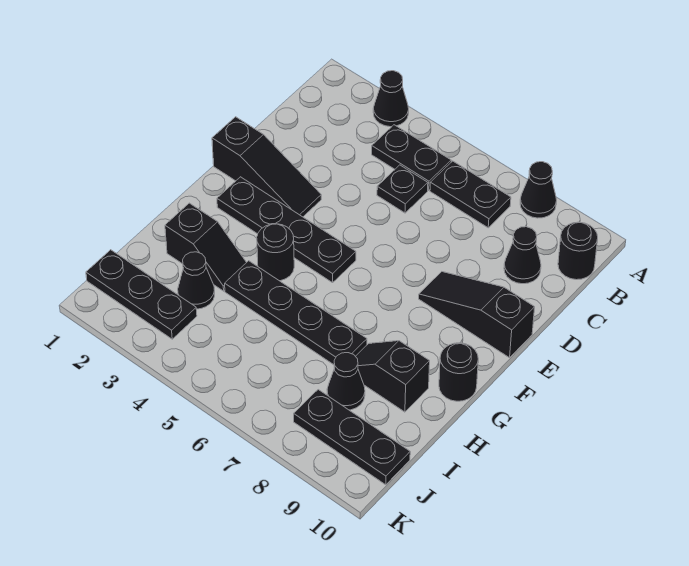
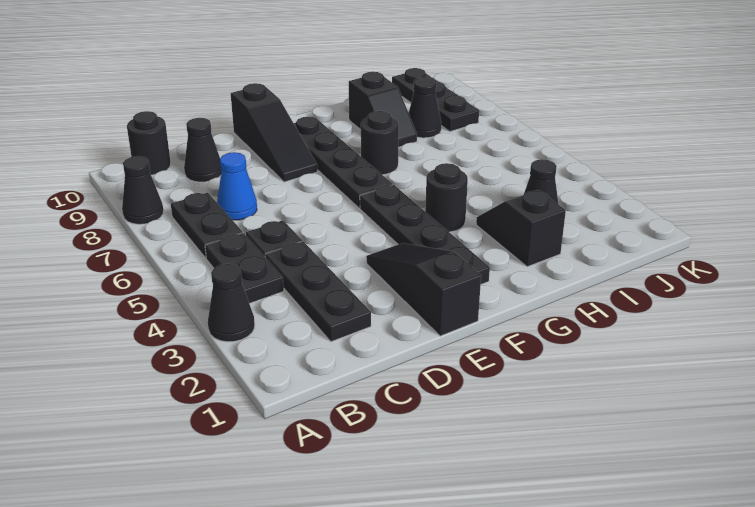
none -> blue cone C7 level 1
black round brick G10 level 1 -> black round brick G7 level 1
black plate H4:H7 level 1 -> black plate F6:F9 level 1
black plate J1:J3 level 1 -> black plate C2:C4 level 1

